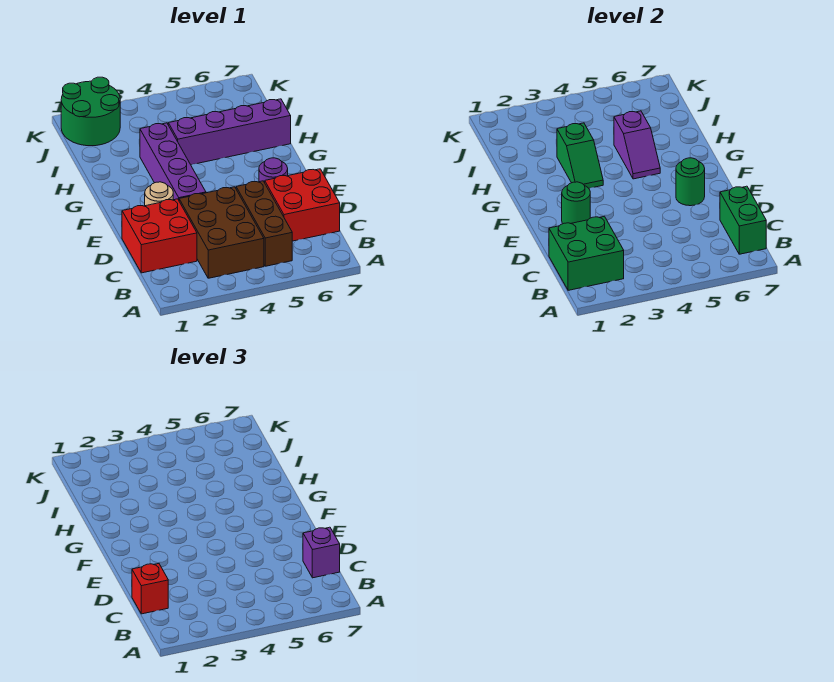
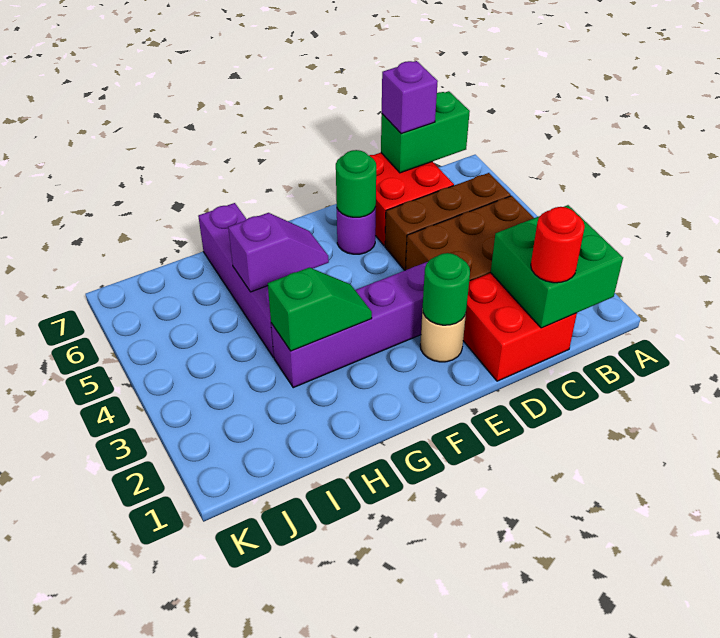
red brick C1 level 3 -> red round brick C1 level 3
green round brick J1:K2 level 1 -> none

